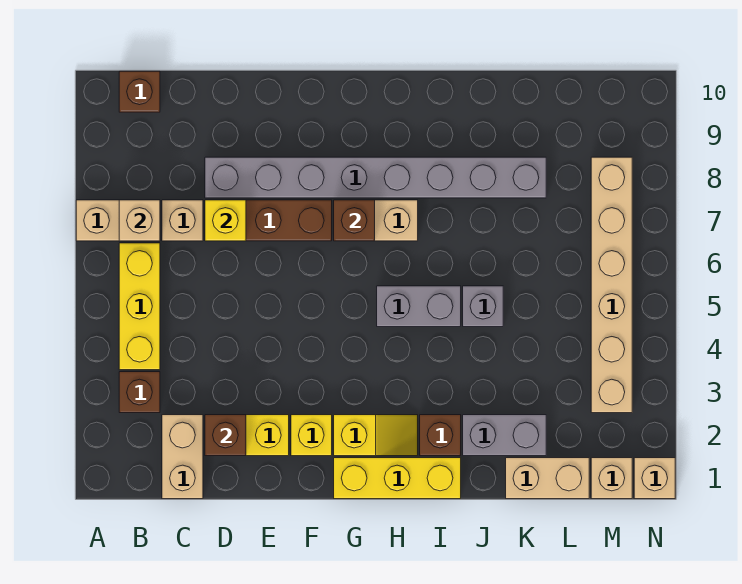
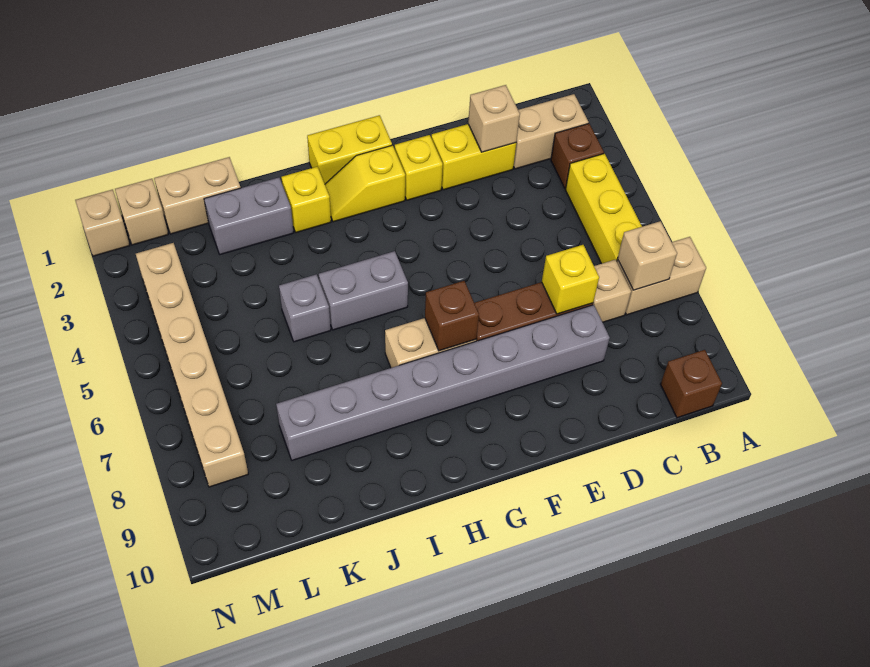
tan brick C1:C2 level 1 -> tan brick B2:C2 level 1
brown brick D2 level 2 -> tan brick D2 level 2
yellow brick G1:I1 level 1 -> yellow brick G1:H1 level 1
brown brick I2 level 1 -> yellow brick I2 level 1

